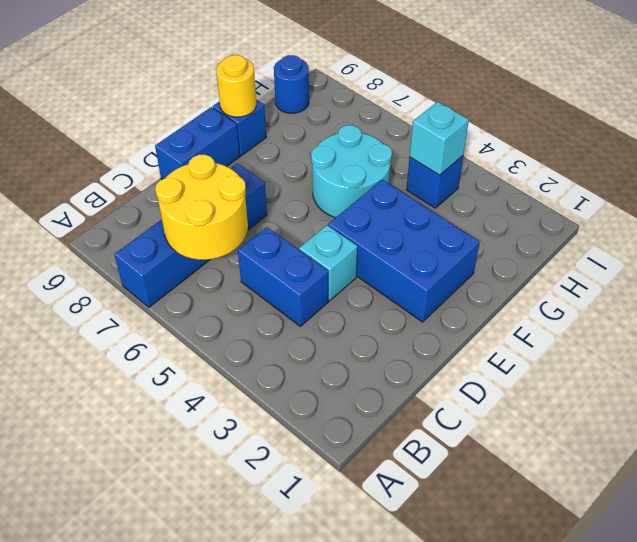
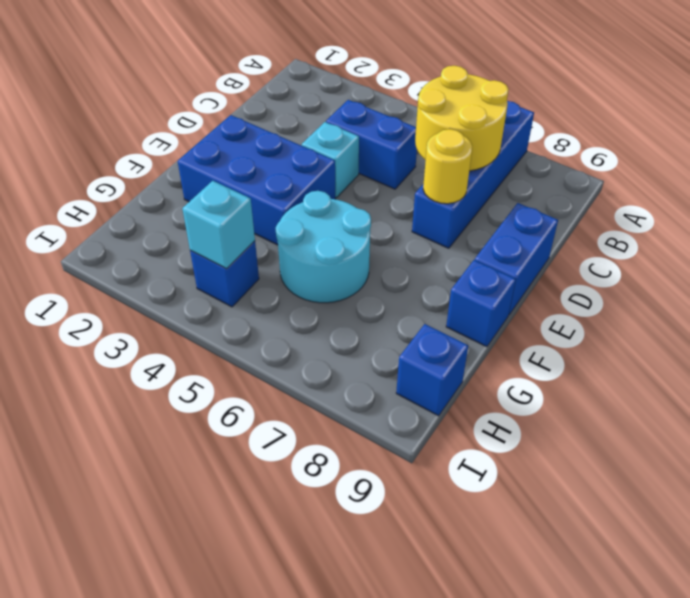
yellow round brick F9 level 2 -> yellow round brick D7 level 2
blue round brick H9 level 1 -> blue brick H9 level 1

